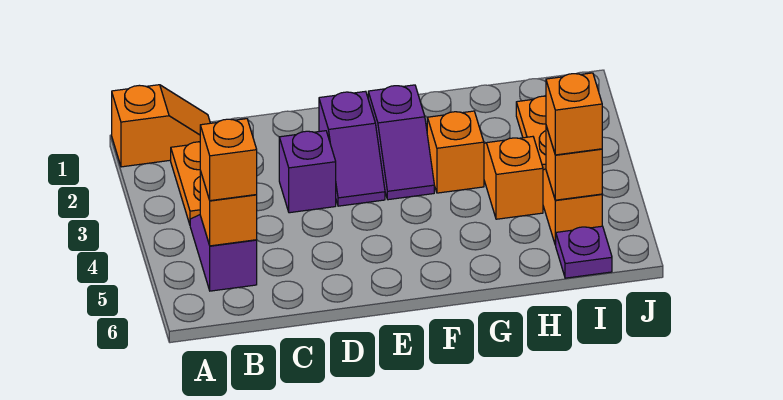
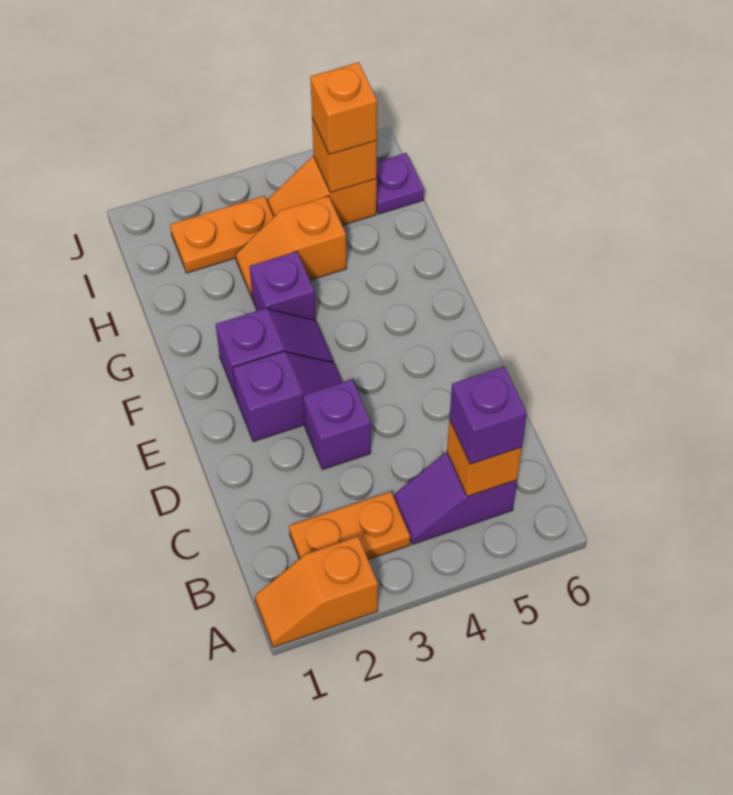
orange slope A1:B1 level 1 top A -> orange slope A1:A2 level 1 top 2
orange brick B5 level 3 -> purple brick B5 level 3
orange brick G3 level 1 -> purple brick G3 level 1

